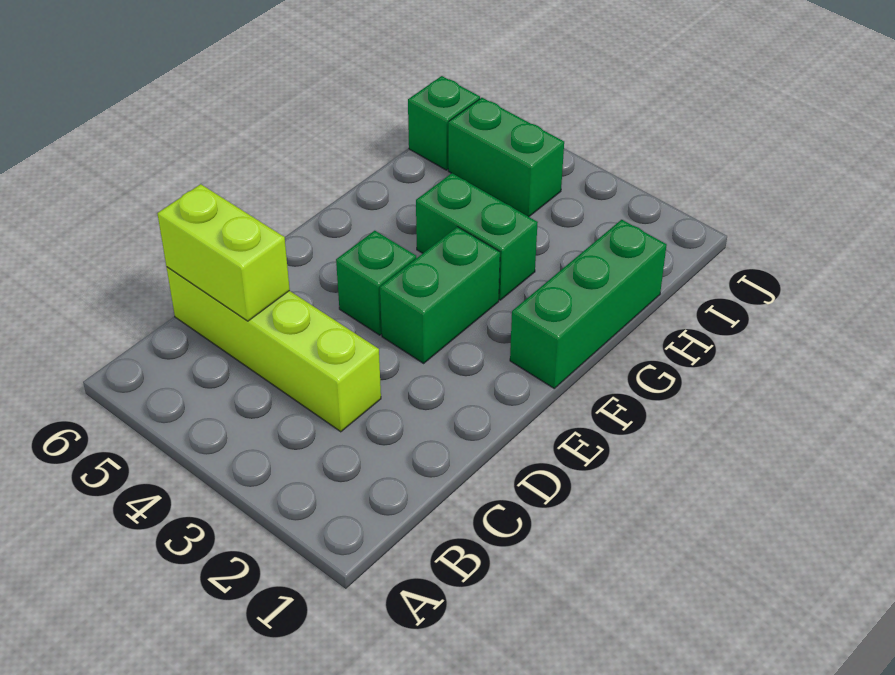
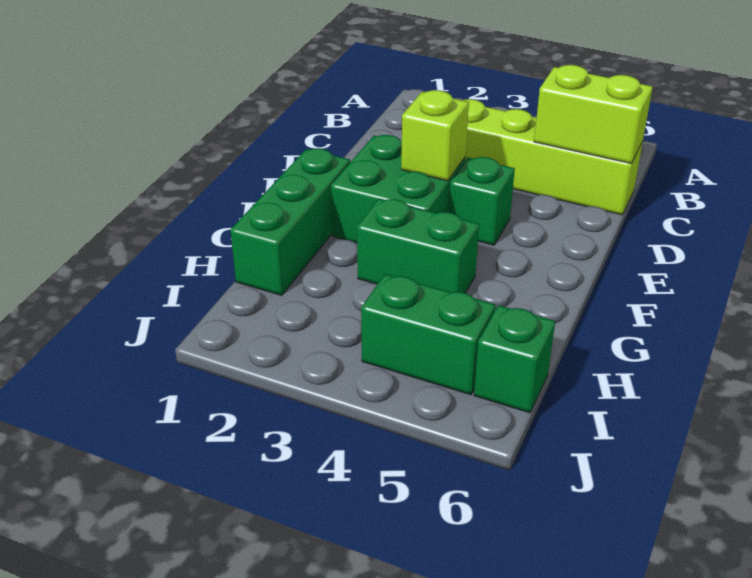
green brick E3:F3 level 1 -> green brick E2:F3 level 1
none -> lime brick E3 level 2

